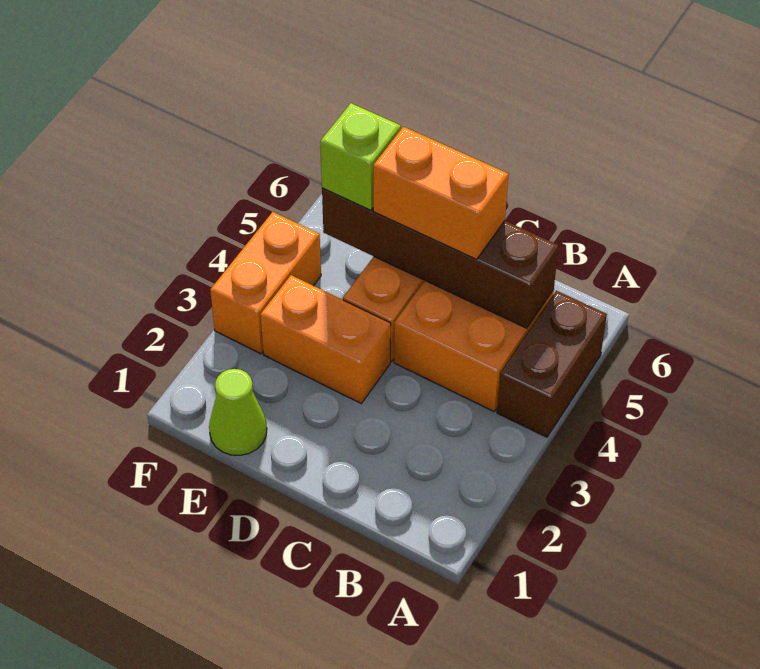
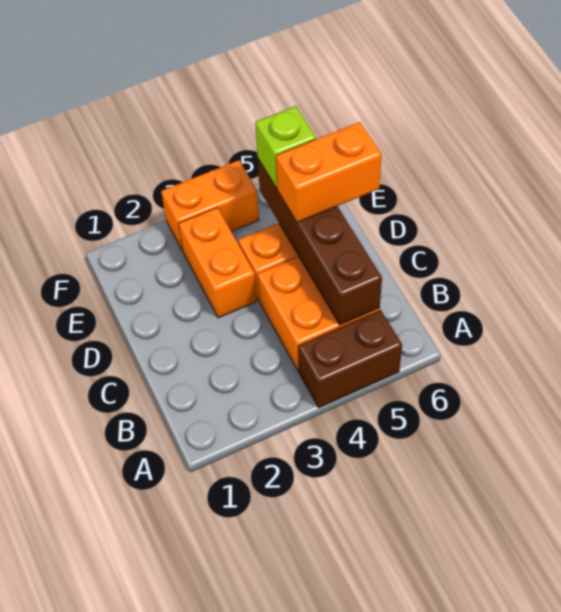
orange brick C5:D5 level 3 -> orange brick D5:D6 level 3
lime cone E1 level 1 -> none

